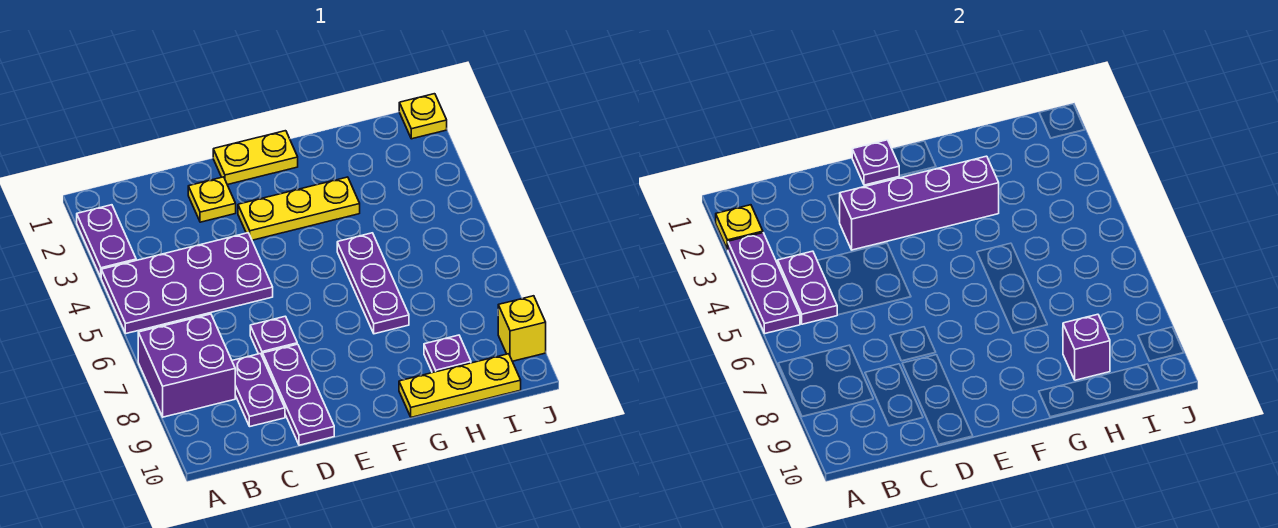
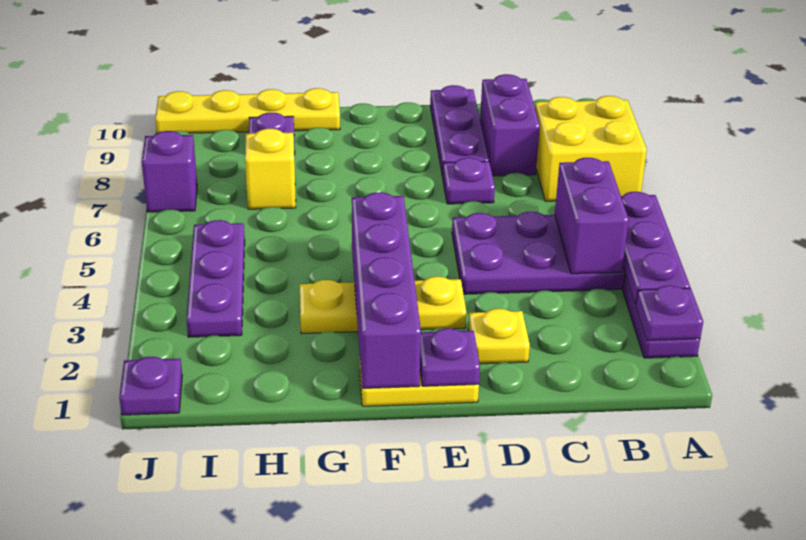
yellow plate A2 level 2 -> purple plate A2 level 2
purple brick A7:B8 level 1 -> yellow brick A7:B8 level 1
purple plate B4:B5 level 2 -> purple brick B4:B5 level 2
purple plate C8:C9 level 1 -> purple brick C8:C9 level 1
purple brick D3:G3 level 2 -> purple brick F1:F4 level 2
purple plate G5:G7 level 1 -> purple plate I3:I5 level 1
yellow plate G10:I10 level 1 -> yellow plate G10:J10 level 1
purple brick H9 level 2 -> purple brick J7 level 1
yellow plate J1 level 1 -> purple plate J1 level 1
yellow brick J9 level 1 -> yellow brick H7 level 1

